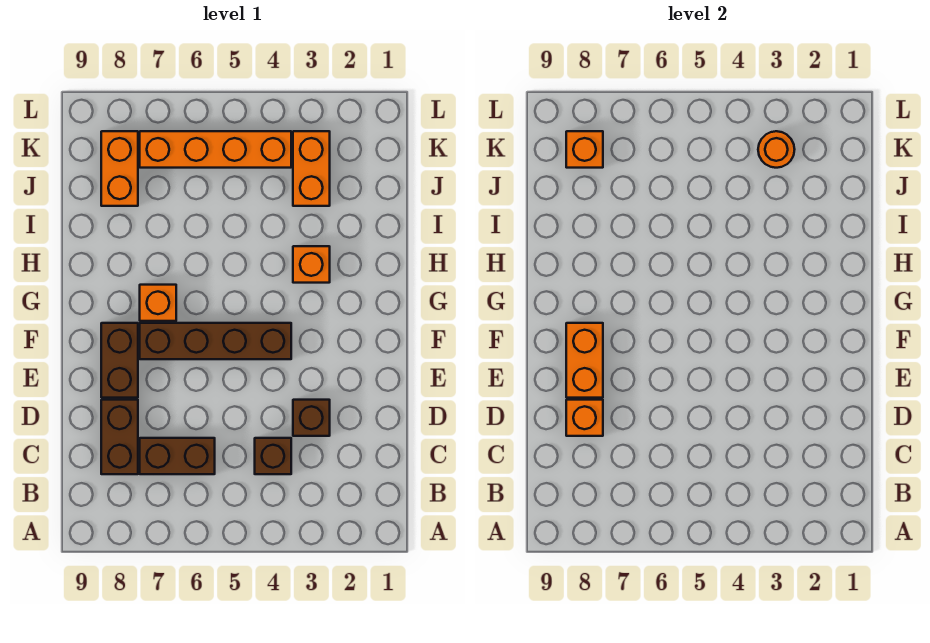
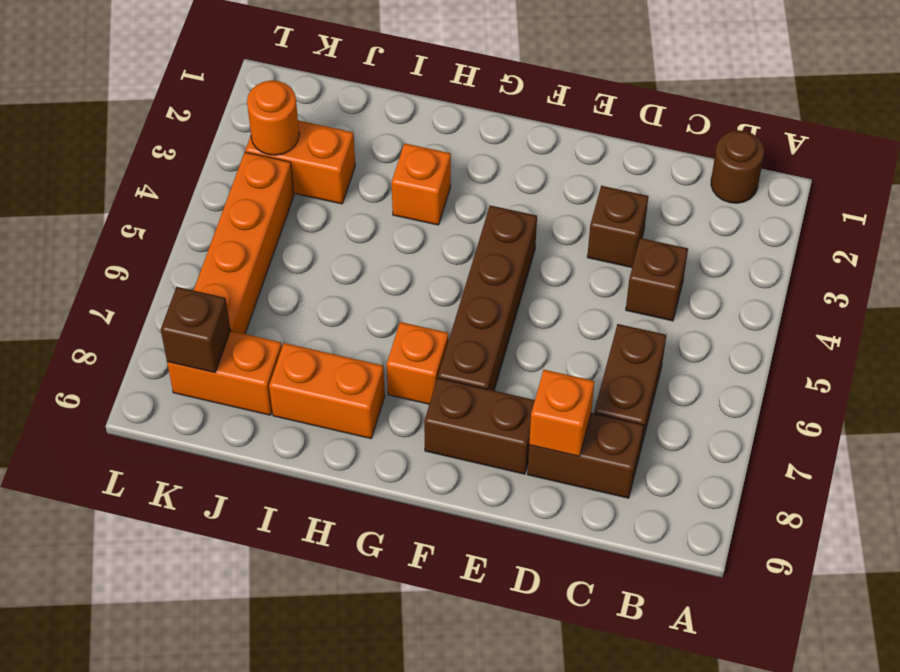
none -> brown round brick B1 level 1
orange brick E8:F8 level 2 -> orange brick H8:I8 level 1
orange brick K8 level 2 -> brown brick K8 level 2

